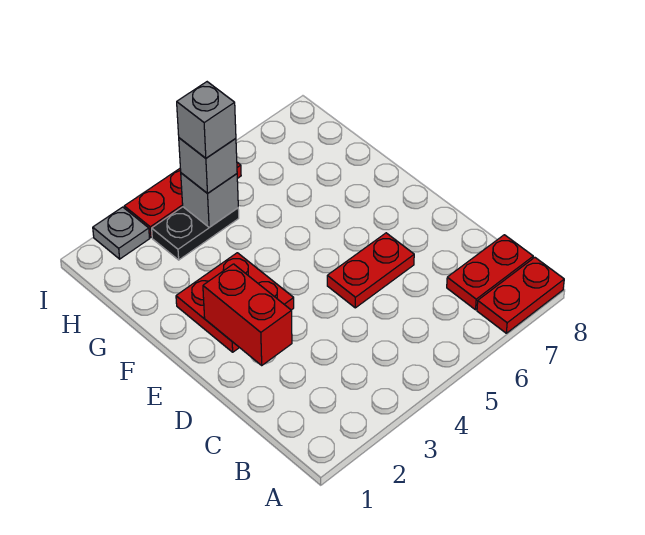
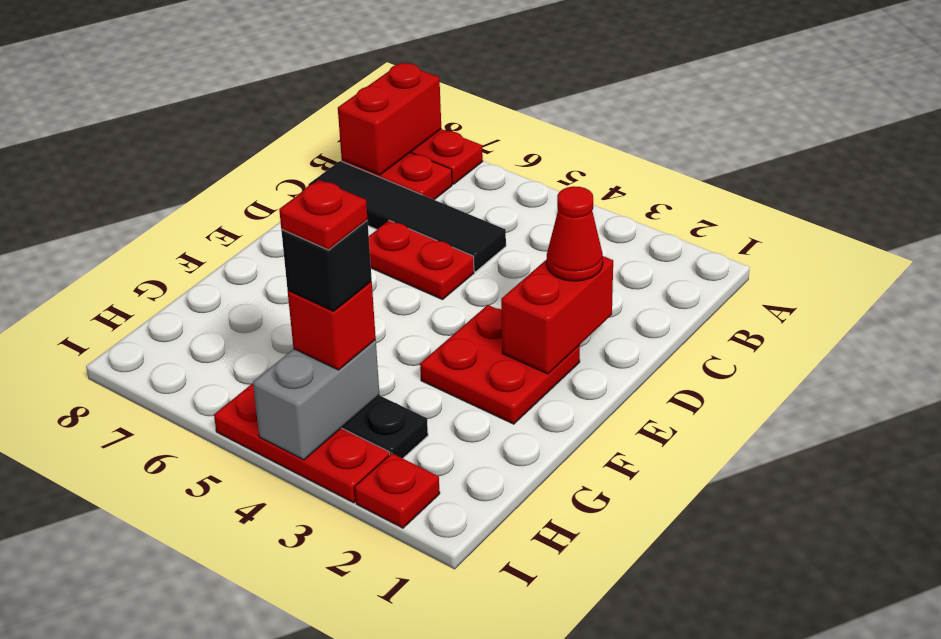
none -> red brick A8:B8 level 2
none -> black tile C5:C8 level 1
none -> red cone D2 level 3
grey brick H4 level 2 -> grey brick H4:I4 level 2
grey brick H4 level 3 -> red brick H4 level 3
grey brick H4 level 4 -> black brick H4 level 4
none -> red plate H4 level 5
grey plate I2 level 1 -> red plate I2 level 1

